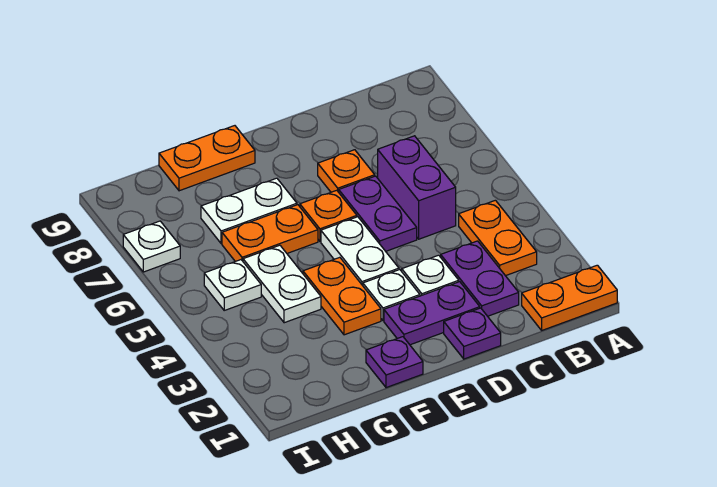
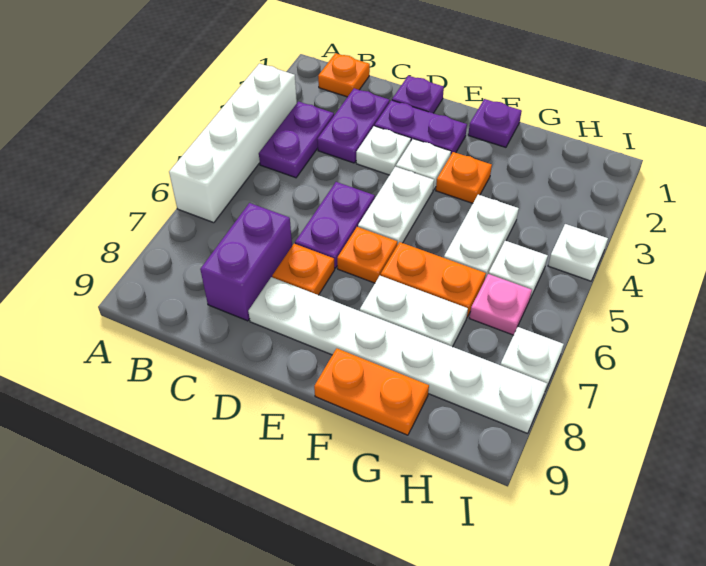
orange plate A1:B1 level 1 -> orange plate B1 level 1
none -> white brick A3:A6 level 1
orange plate B3:B4 level 1 -> purple plate B3:B4 level 1
purple brick C5:C6 level 1 -> purple brick C7:C8 level 1
none -> white plate D8:I8 level 1
orange plate F3:F4 level 1 -> orange plate F3 level 1
none -> pink plate H6 level 1
none -> white plate I4 level 1

